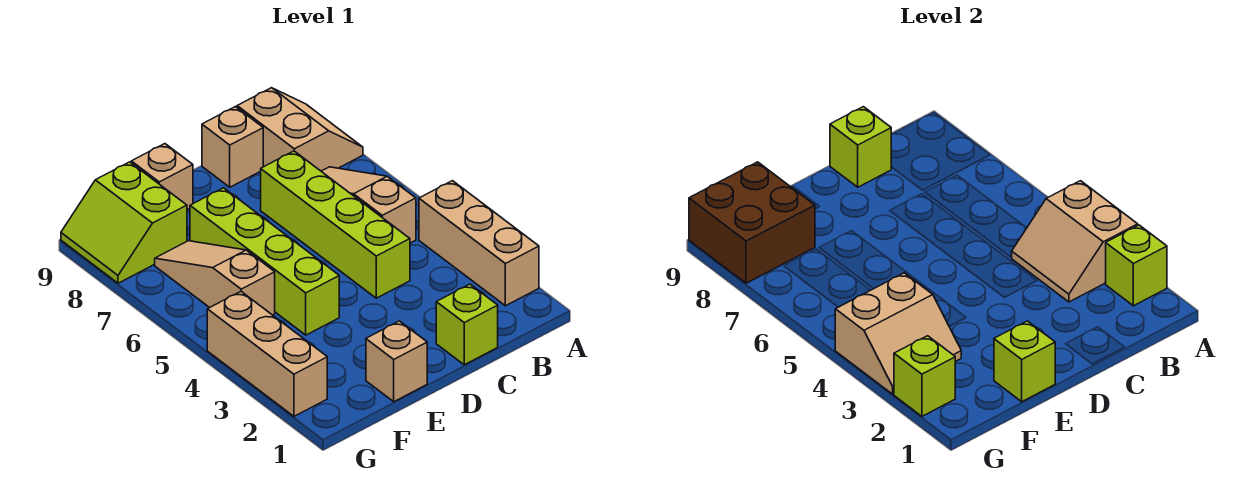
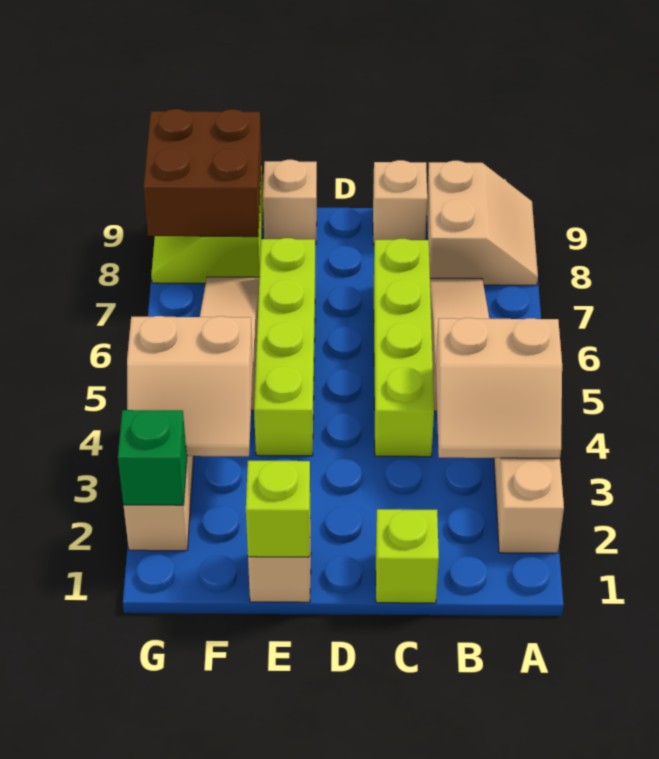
lime brick A2 level 2 -> none
tan slope A3:B4 level 2 top A -> tan slope A3:B4 level 2 top 4
lime brick C9 level 2 -> none
lime brick G2 level 2 -> green brick G2 level 2

